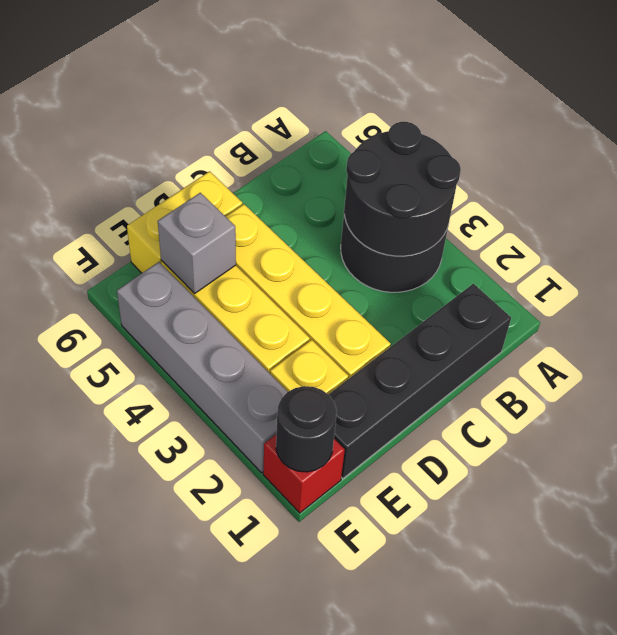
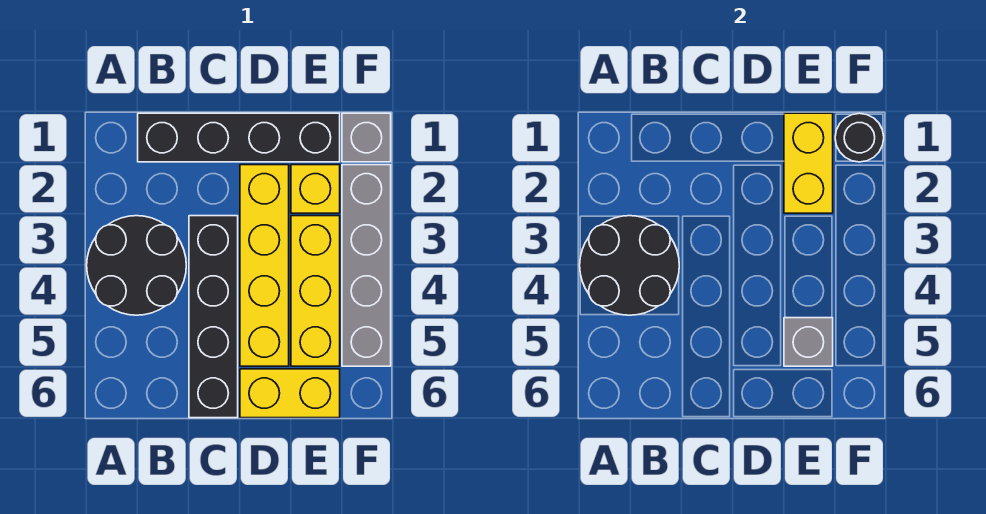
none -> black brick C3:C6 level 1
none -> yellow brick E1:E2 level 2
red brick F1 level 1 -> grey brick F1 level 1

